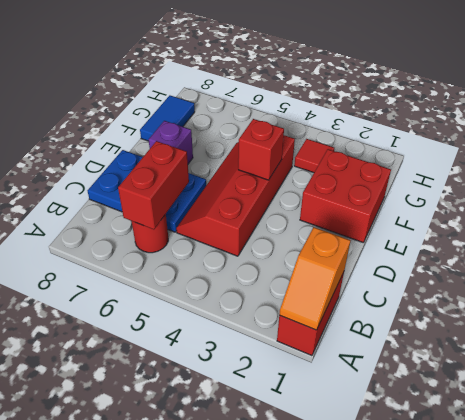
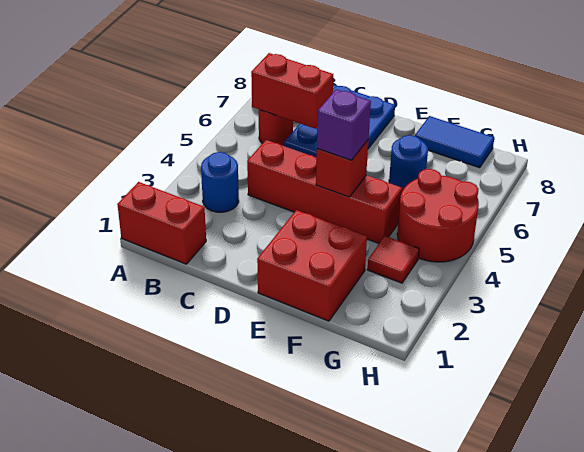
orange slope A1:B1 level 2 top B -> none
none -> blue round brick B3 level 1
purple brick E7 level 1 -> purple brick E4 level 3
none -> blue round brick F6 level 1
none -> red round brick G4:H5 level 1

